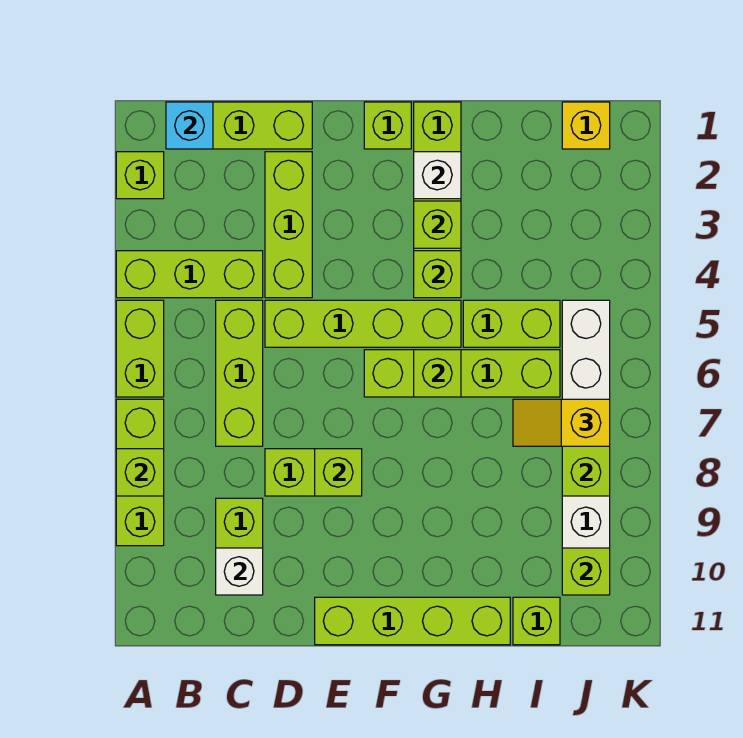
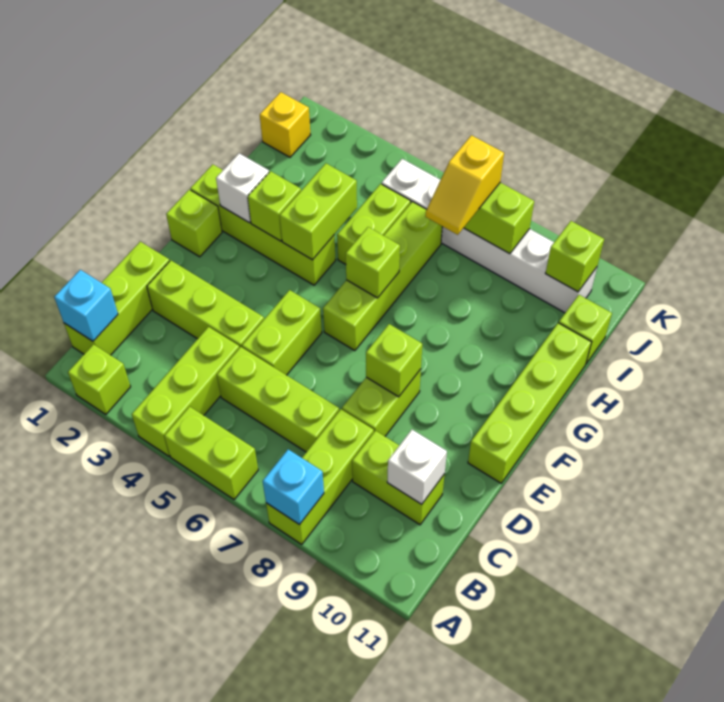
lime brick A7:A9 level 1 -> lime brick A8:C8 level 1
lime brick A8 level 2 -> cyan brick A8 level 2
lime brick D5:G5 level 1 -> lime brick D5:E5 level 1
lime brick G4 level 2 -> lime brick G4:H4 level 2

